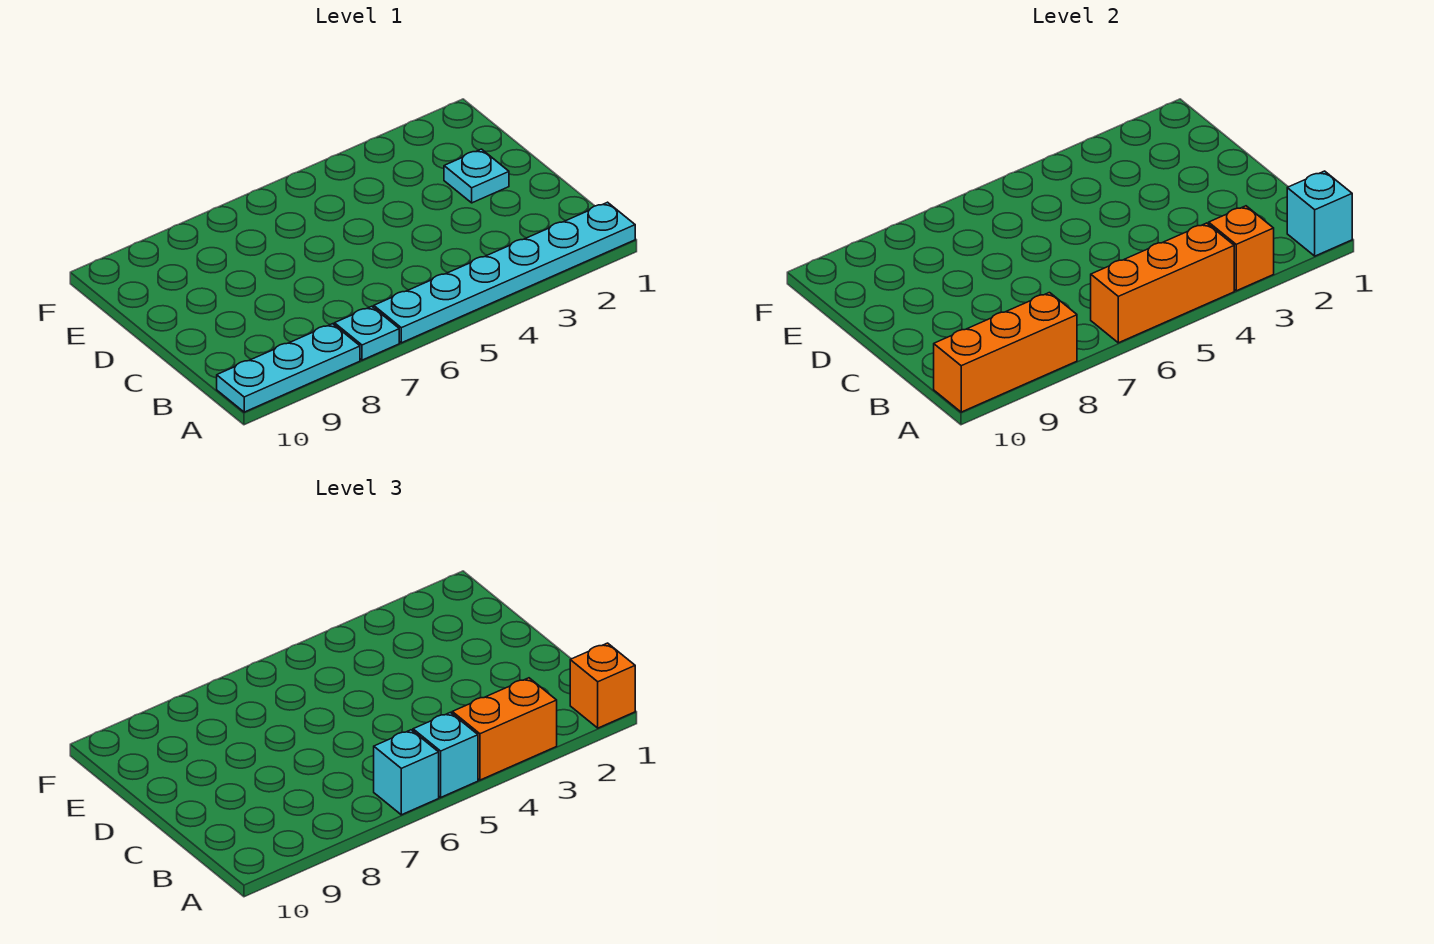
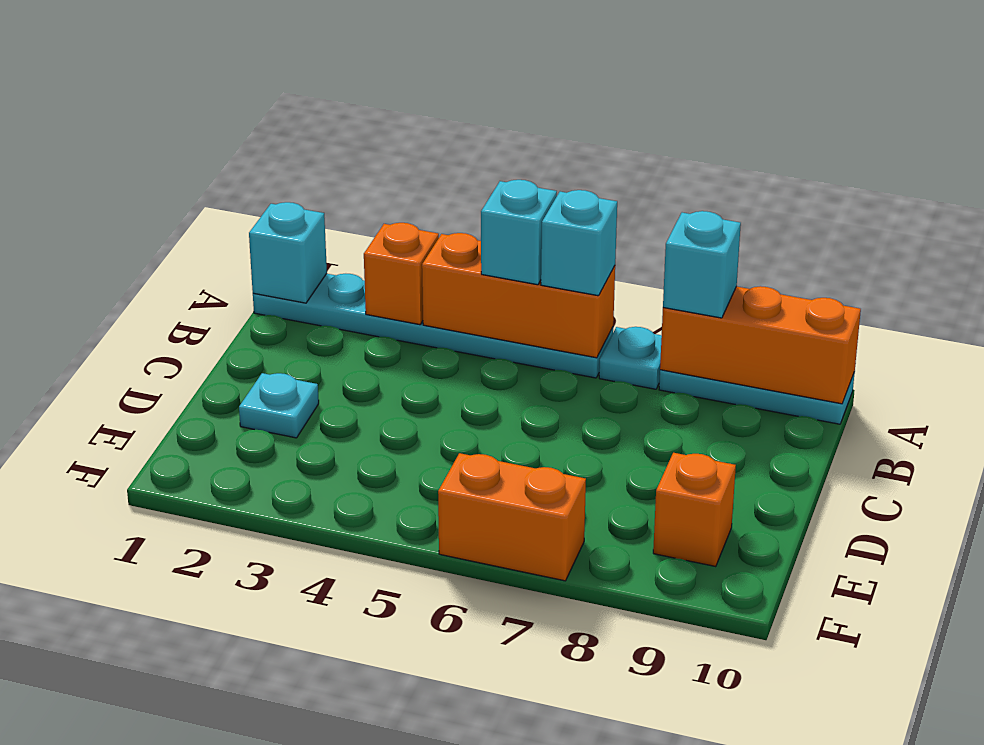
orange brick A1 level 3 -> orange brick E9 level 1
orange brick A3:A4 level 3 -> orange brick F6:F7 level 1
none -> cyan brick A8 level 3

